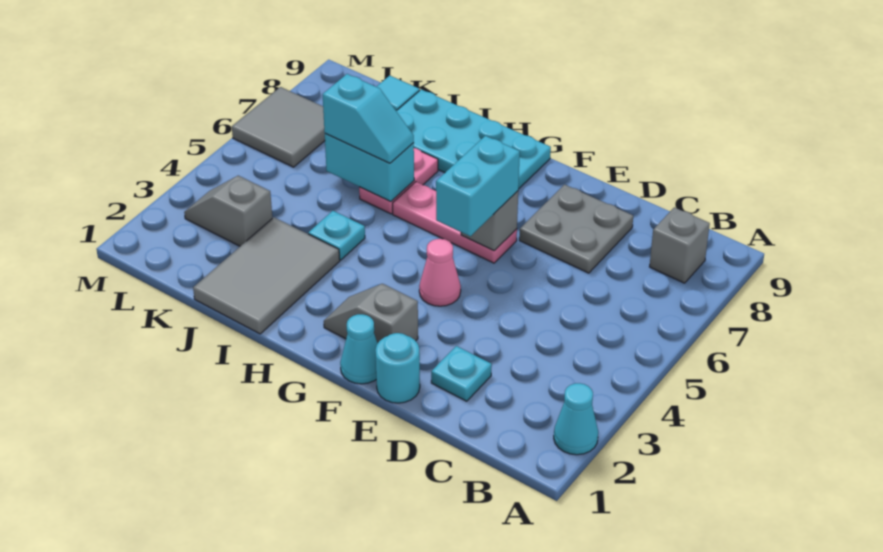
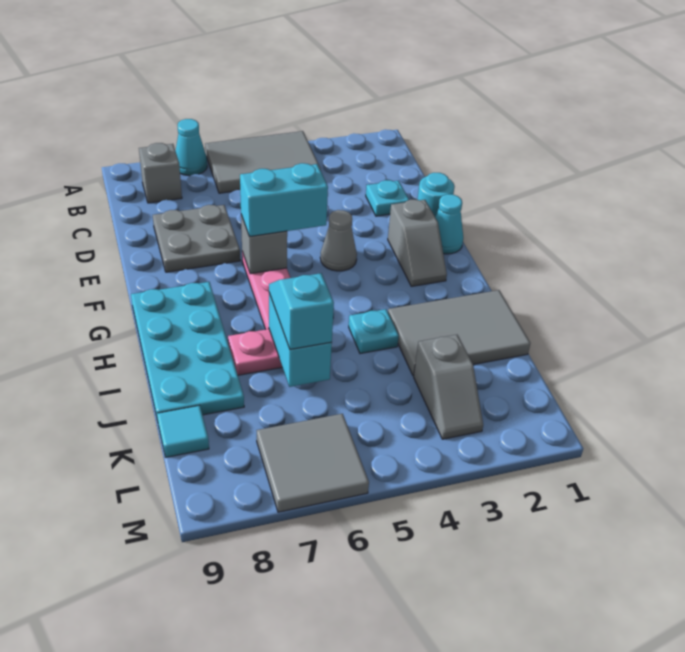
cyan cone A2 level 1 -> cyan cone A7 level 1
none -> grey tile A4:B6 level 1
pink cone F4 level 1 -> grey cone F4 level 1

